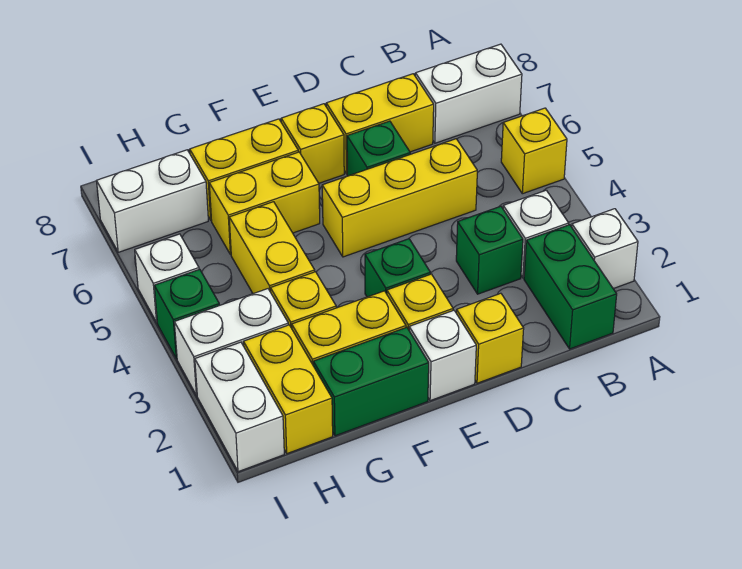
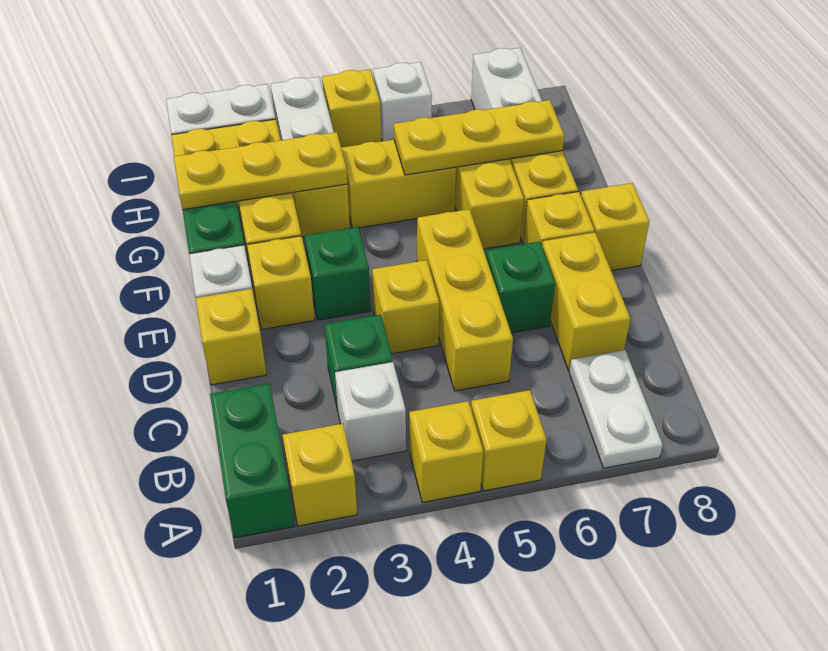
white brick A2 level 1 -> yellow brick A2 level 1
none -> yellow brick A4 level 1
white brick A7:B7 level 1 -> white plate A7:B7 level 1
green brick B1:B2 level 1 -> green brick A1:B1 level 1
none -> yellow brick D4 level 1
none -> yellow brick E8 level 1
none -> yellow plate G1:G3 level 2
none -> yellow plate G5:G7 level 2
green brick I4 level 1 -> yellow brick I4 level 1

